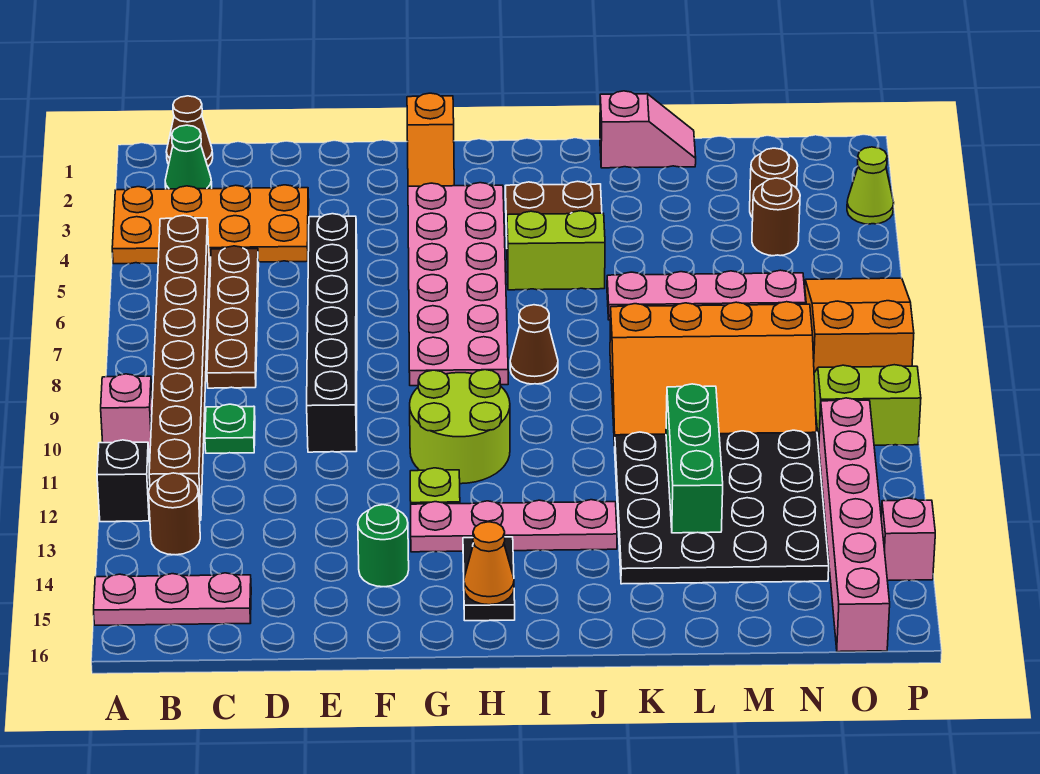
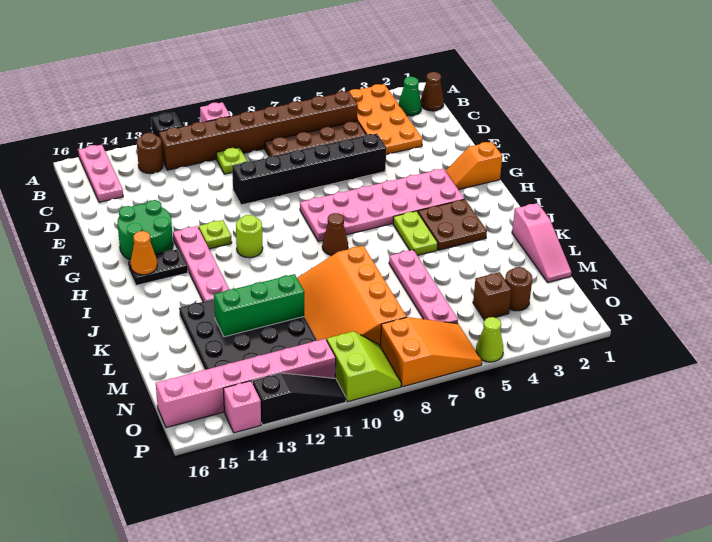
green plate C10 level 1 -> lime plate C10 level 1
green round brick F14 level 1 -> green round brick F14:G15 level 1
lime round brick G10:H11 level 1 -> lime round brick H11 level 1
lime brick I5:J5 level 1 -> lime plate I5:J5 level 1
pink slope K1:L1 level 1 top K -> pink slope K1:M1 level 1 top K
brown round brick N4 level 1 -> brown brick N4 level 1
lime cone P3 level 1 -> lime cone P5 level 1
none -> black slope P11:P13 level 1 top 13

